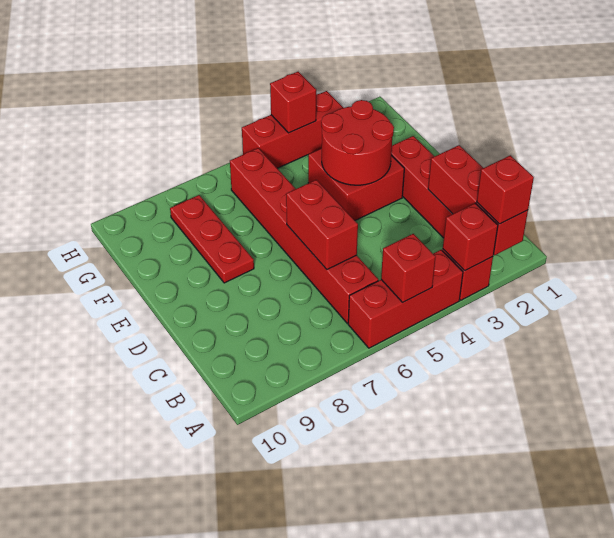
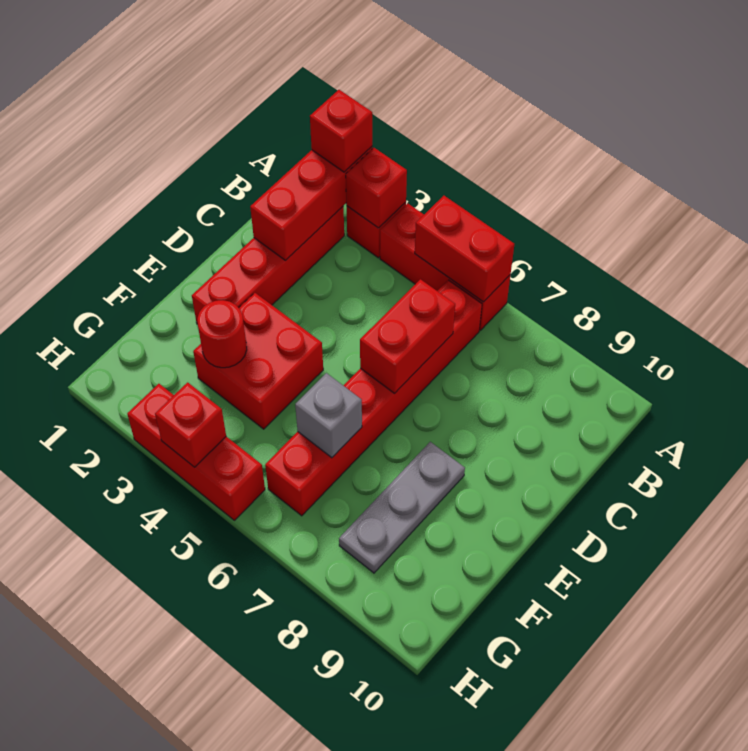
red brick A5 level 2 -> red brick A5:A6 level 2
red round brick E3:F4 level 2 -> red round brick F3 level 2
red plate E8:G8 level 1 -> grey plate E8:G8 level 1
none -> grey brick F6 level 2

